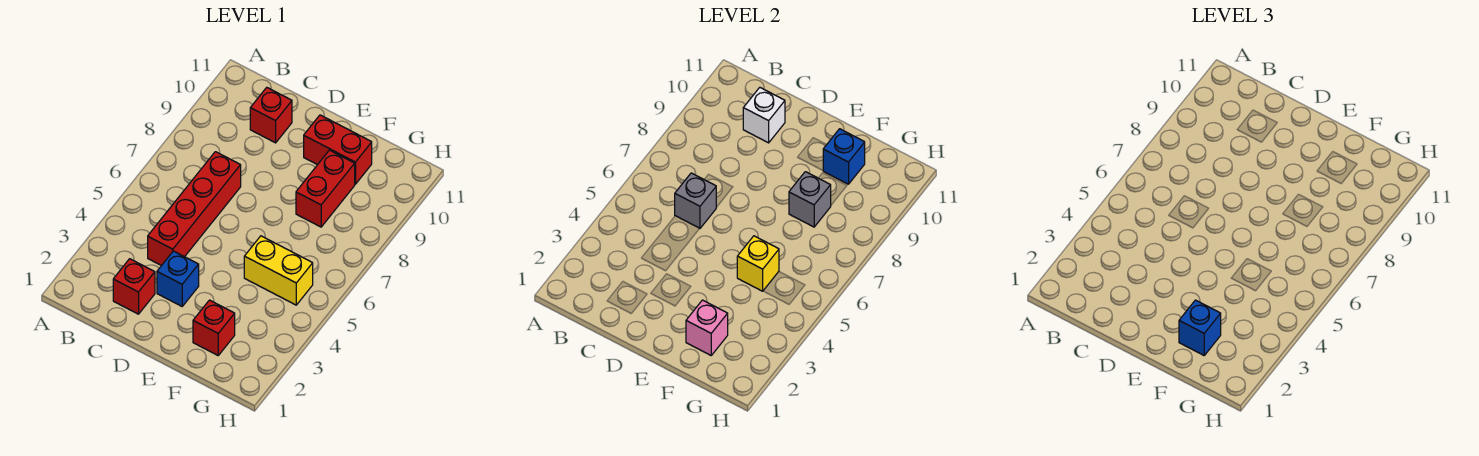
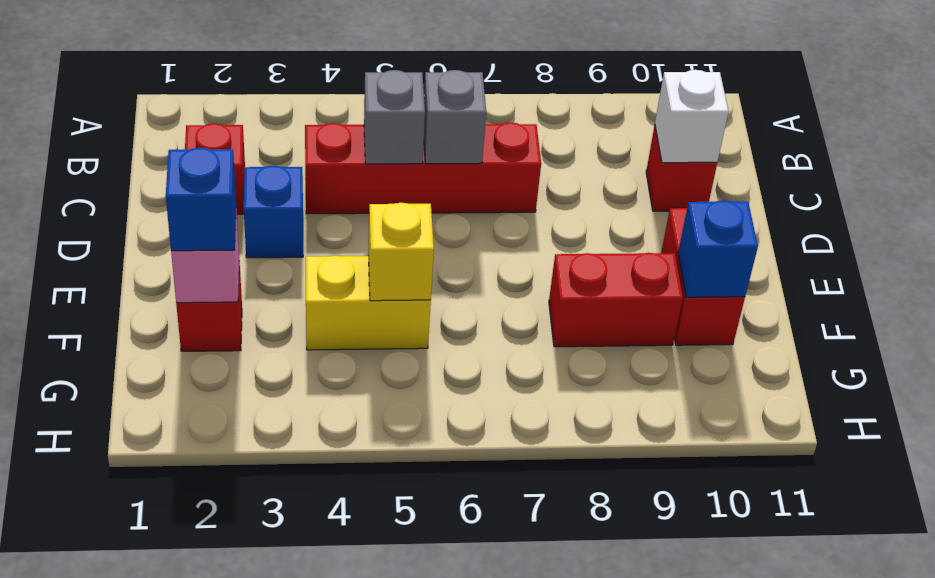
yellow brick F5:G5 level 1 -> yellow brick F4:F5 level 1
grey brick F8 level 2 -> grey brick C5 level 2

